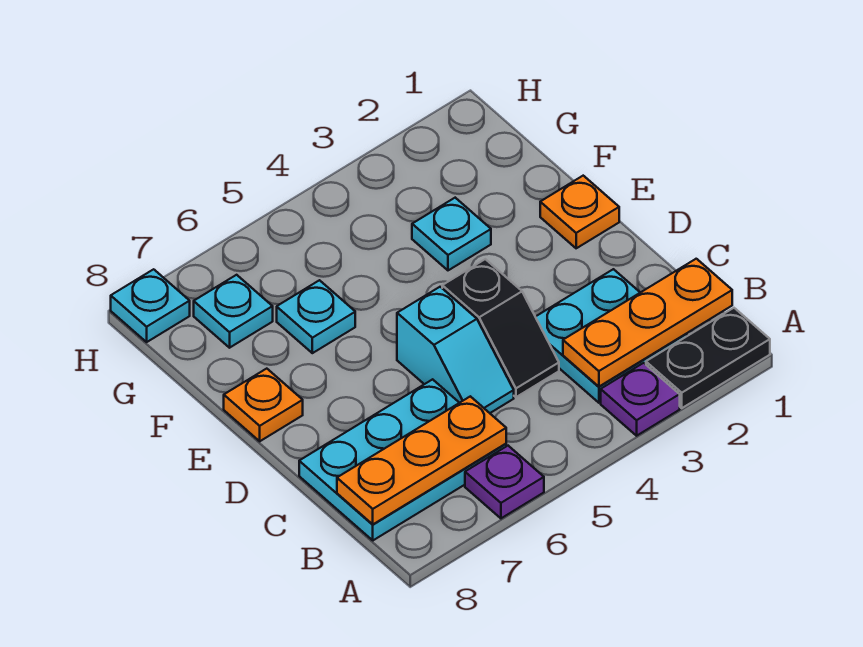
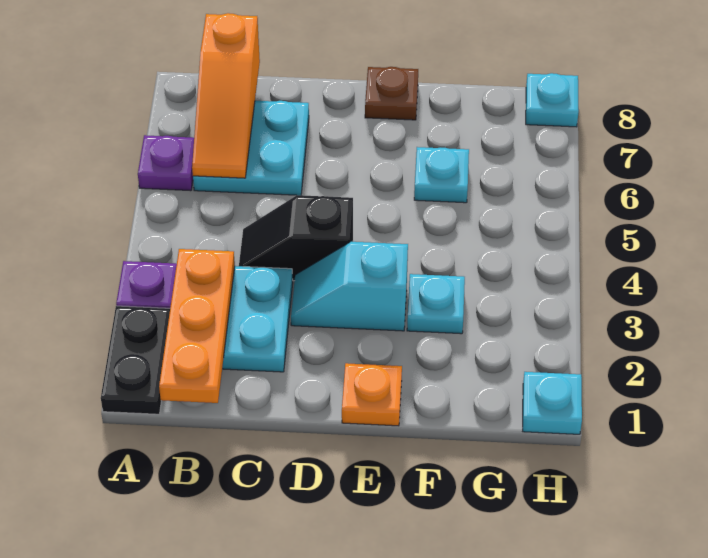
cyan plate B6:C8 level 1 -> cyan plate B6:C7 level 1
orange plate B6:B8 level 2 -> orange slope B6:B8 level 2 top 8
cyan slope C5:D5 level 1 top D -> cyan slope D3:E3 level 1 top E
orange plate E8 level 1 -> brown plate E8 level 1
cyan plate G7 level 1 -> cyan plate H1 level 1

